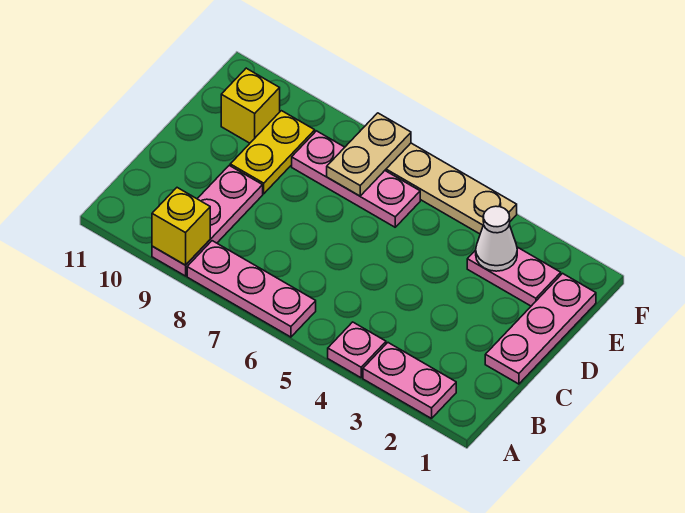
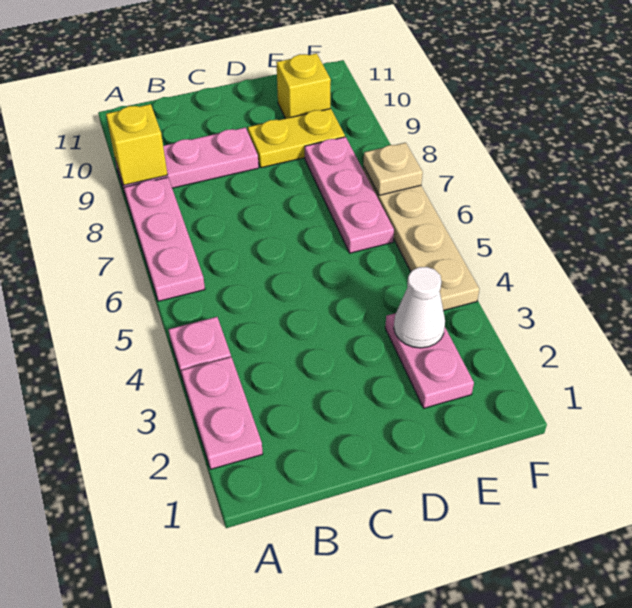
pink plate C1:E1 level 1 -> none
tan plate E7:F7 level 2 -> tan plate F7 level 2

